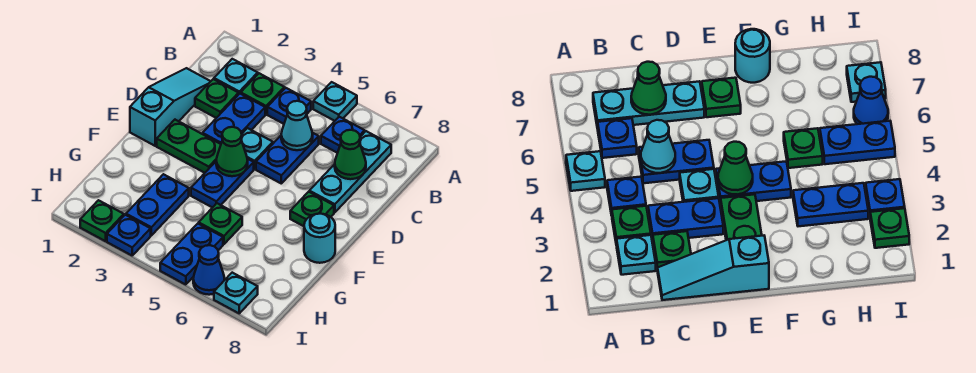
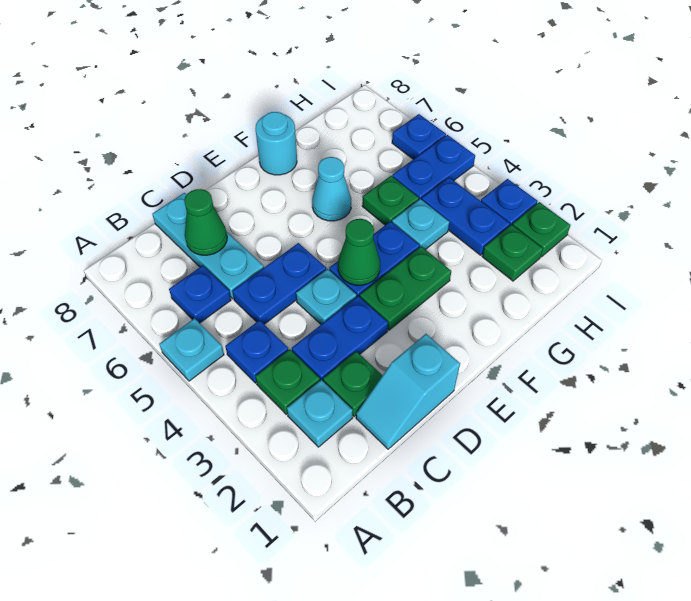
cyan plate B7:D7 level 1 -> cyan plate C6:C8 level 1
cyan slope C1:E1 level 1 top E -> cyan slope C1:D1 level 1 top D
cyan cone C5 level 2 -> cyan cone F6 level 1
green plate E2:E3 level 1 -> green plate E3:F3 level 1
green plate E7 level 1 -> green plate H2 level 1
blue plate G3:H3 level 1 -> blue plate H3:H4 level 1
blue cone I6 level 1 -> blue plate I6 level 1
cyan plate I7 level 1 -> cyan plate G4 level 1

